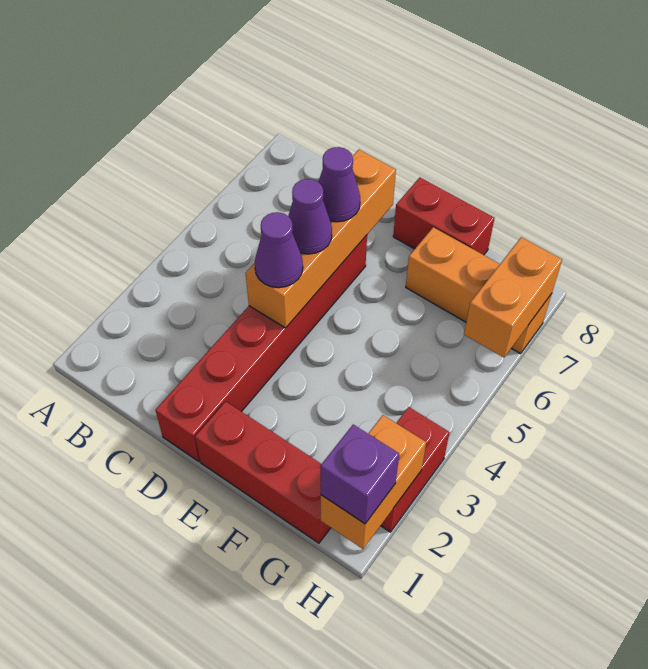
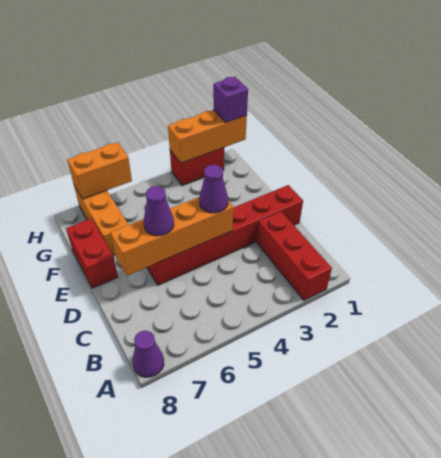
purple cone D5 level 3 -> purple cone A8 level 1
red brick E1:G1 level 1 -> red brick A2:C2 level 1
orange brick H1:H2 level 2 -> orange brick H1:H3 level 2

